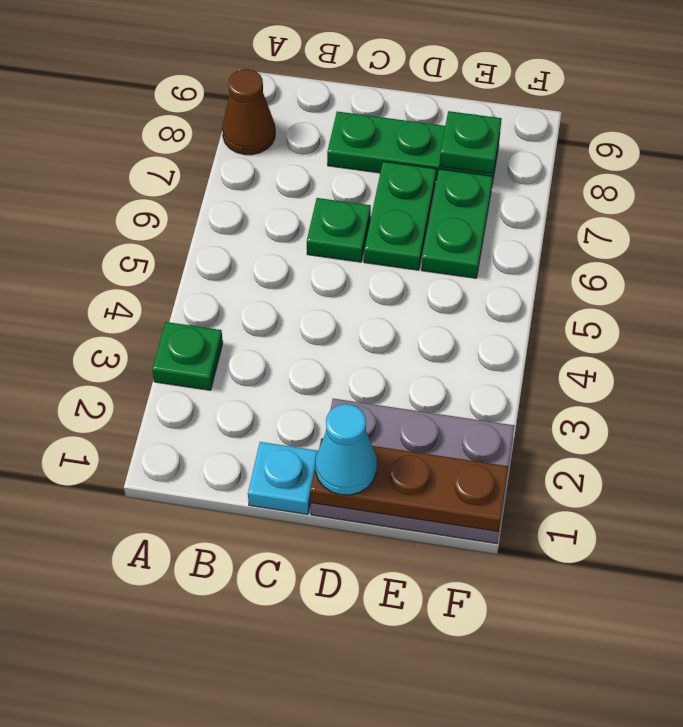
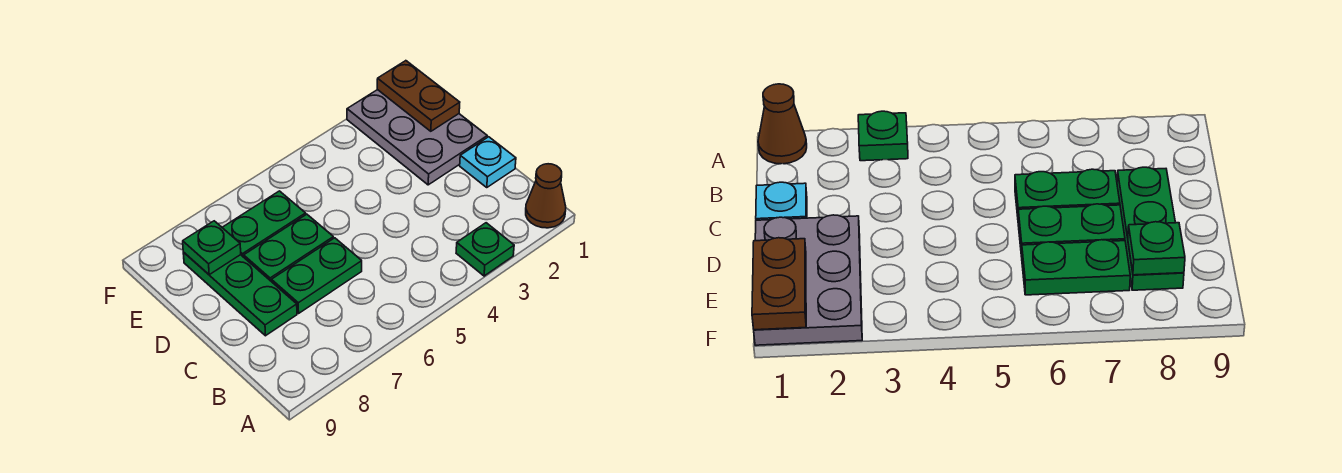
brown cone A8 level 1 -> brown cone A1 level 1
green plate C6 level 1 -> green plate C6:C7 level 1
brown plate D1:F1 level 2 -> brown plate E1:F1 level 2
cyan cone D1 level 3 -> none

